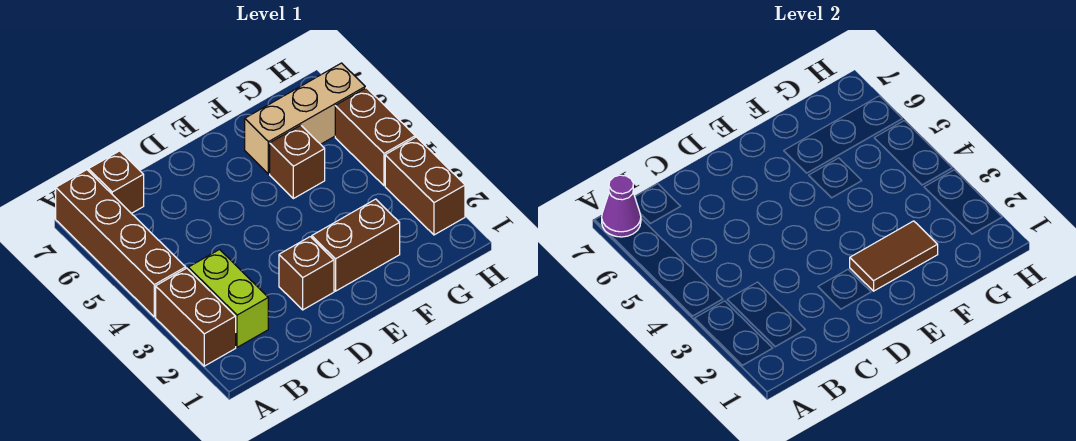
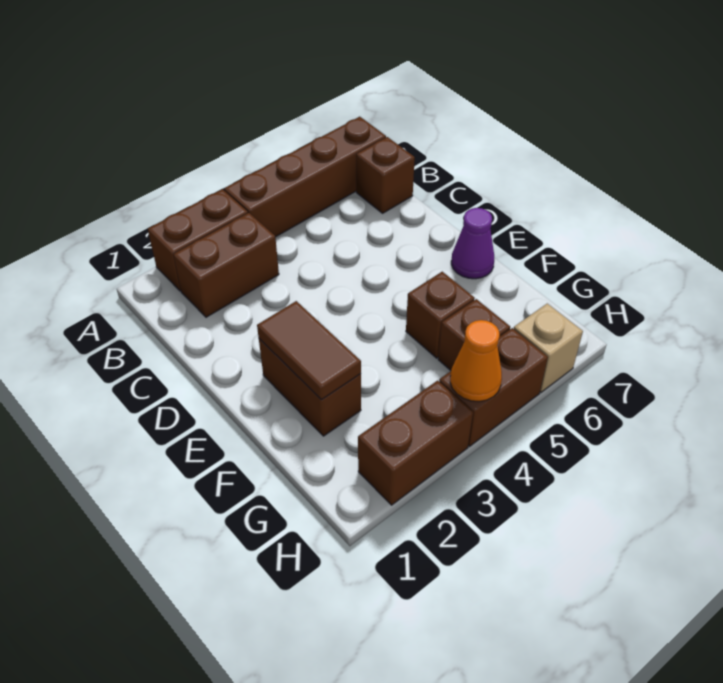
purple cone A7 level 2 -> purple cone E7 level 1
lime brick B2:B3 level 1 -> brown brick B2:B3 level 1
brown brick D2 level 1 -> brown brick G5 level 1
tan brick F6:H6 level 1 -> tan brick H6 level 1
none -> orange cone H4 level 2

